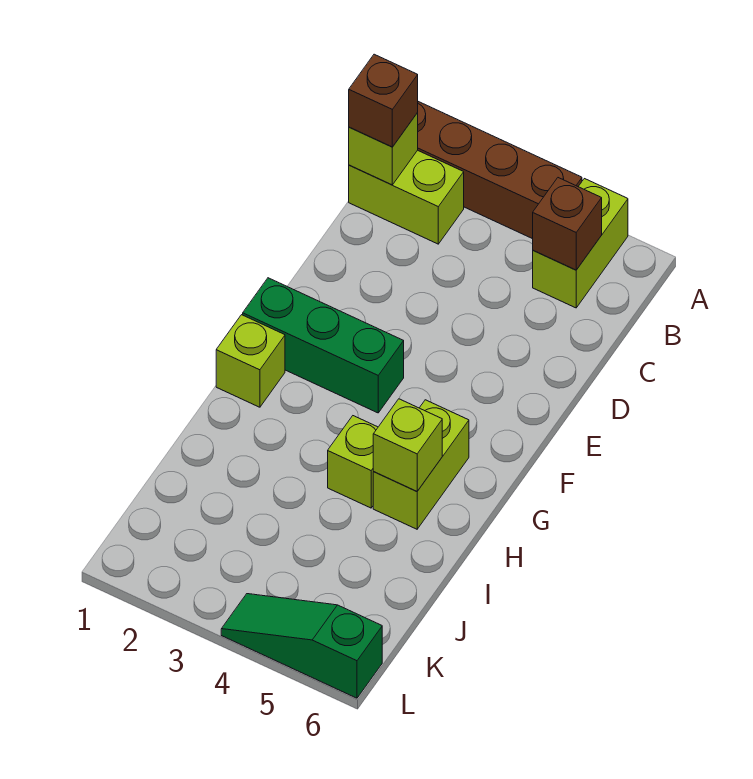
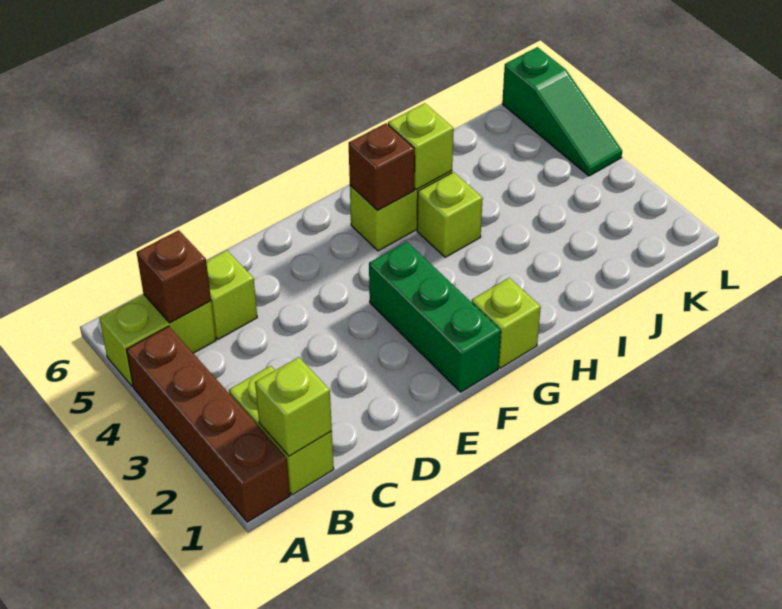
brown brick B1 level 3 -> brown brick G5 level 2
none -> lime brick C5 level 1

